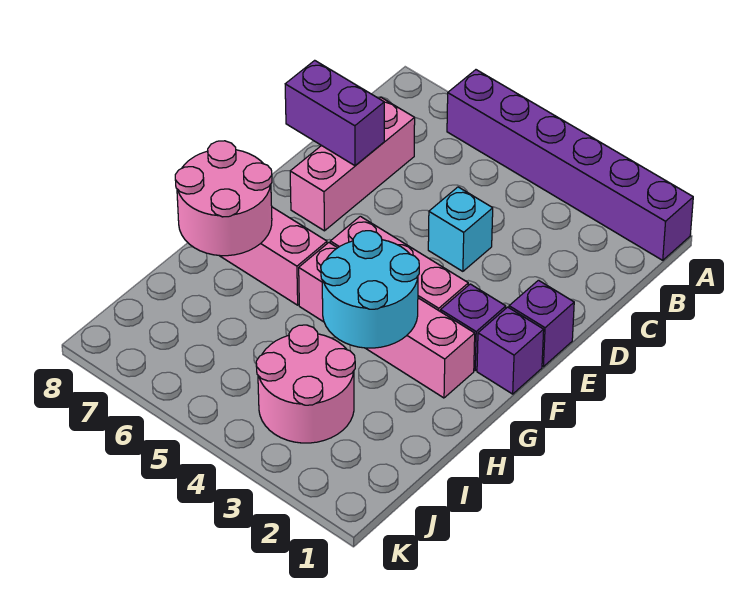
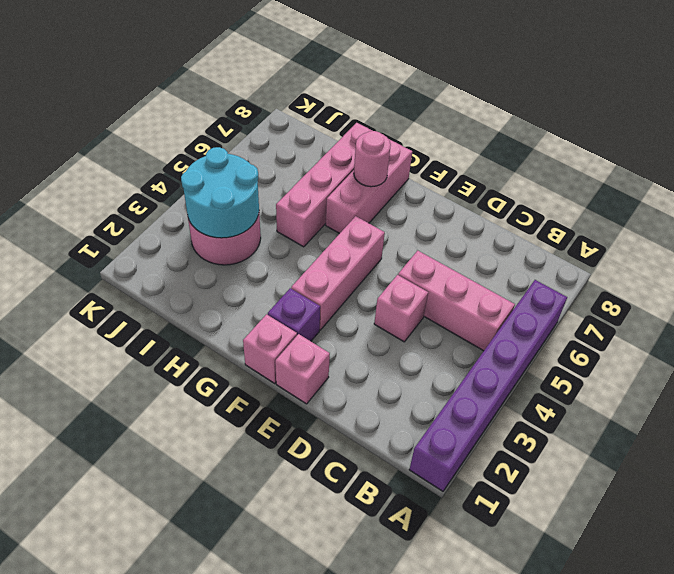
pink brick C7:E7 level 1 -> pink brick B5:D5 level 1
cyan brick D4 level 1 -> pink brick D4 level 1
purple brick D7:D8 level 2 -> none
purple brick E1 level 1 -> pink brick E1 level 1
purple brick F1 level 1 -> pink brick F1 level 1
pink brick G2:G5 level 1 -> pink brick H5:H8 level 1
cyan round brick G3:H4 level 2 -> cyan round brick I3:J4 level 2
pink round brick G7:H8 level 2 -> pink round brick G7 level 2

